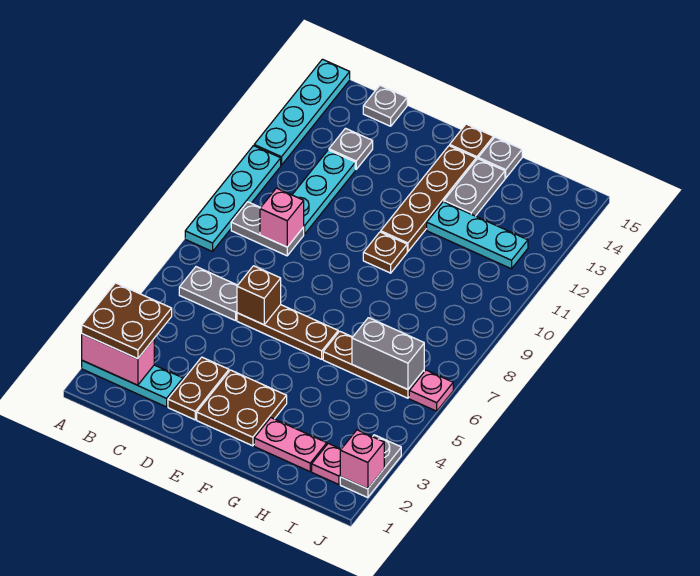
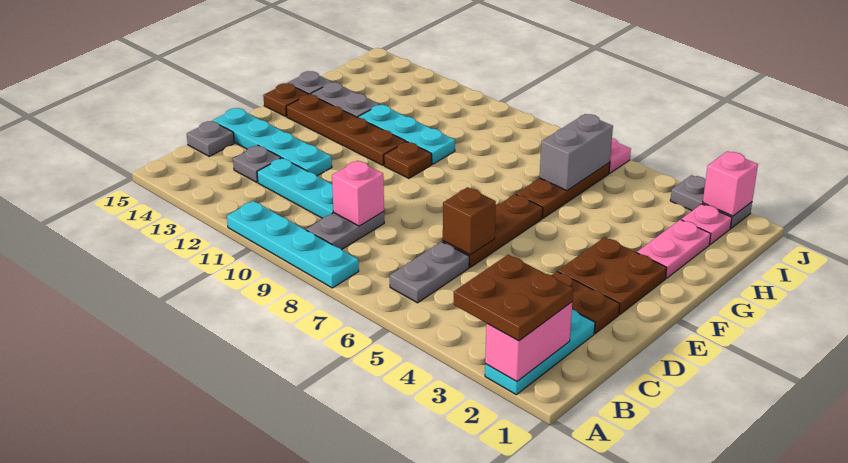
cyan plate A12:A15 level 1 -> cyan plate D12:D15 level 1
cyan plate G12:I12 level 1 -> cyan plate G10:G12 level 1

